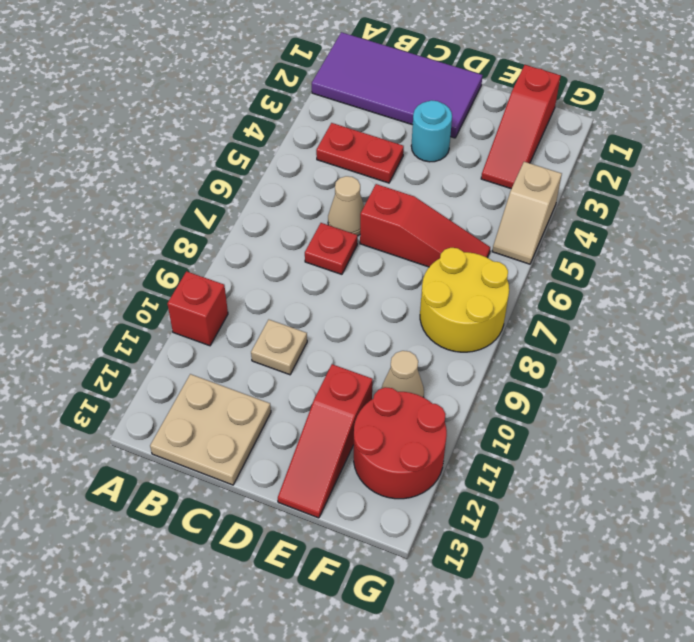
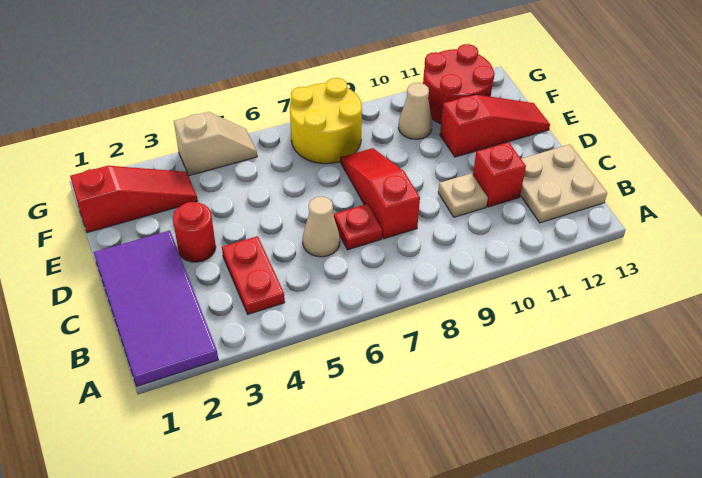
red brick A10 level 1 -> red brick C11 level 1
cyan round brick D3 level 1 -> red round brick D3 level 1
red slope D6:F6 level 1 top D -> red slope C8:E8 level 1 top C

